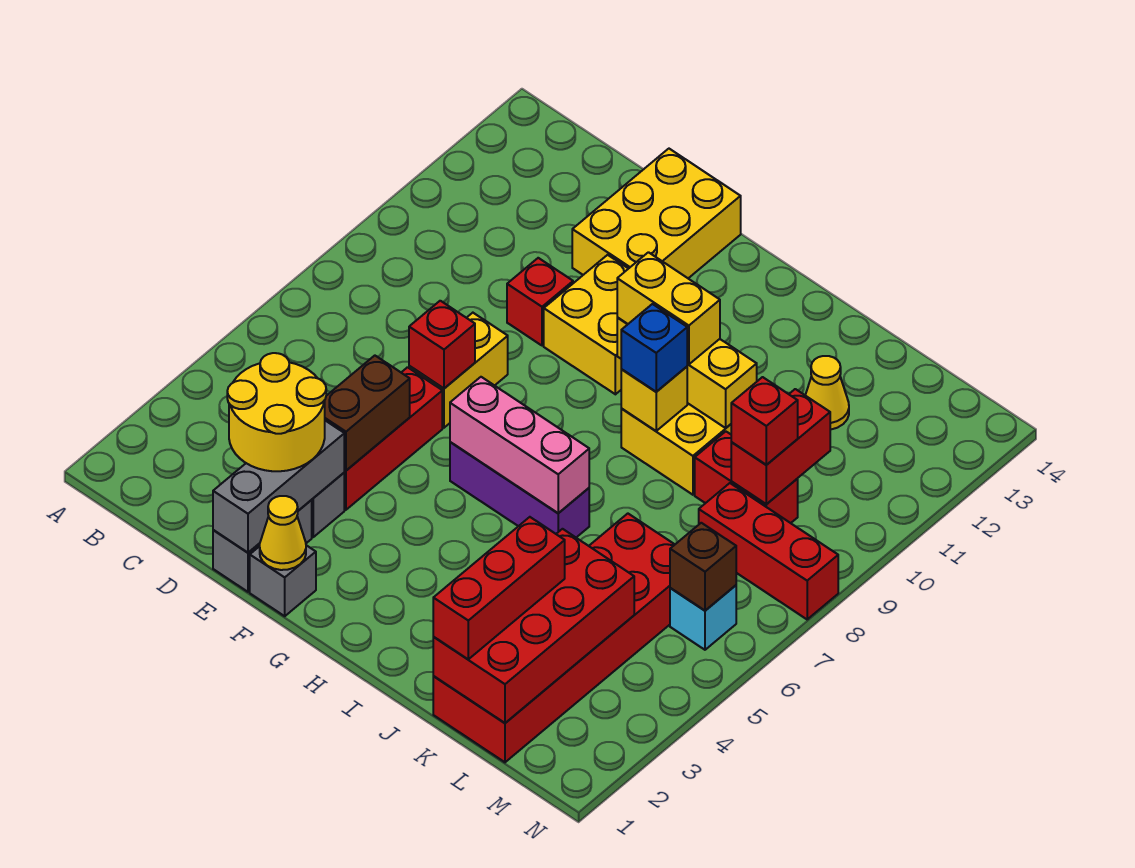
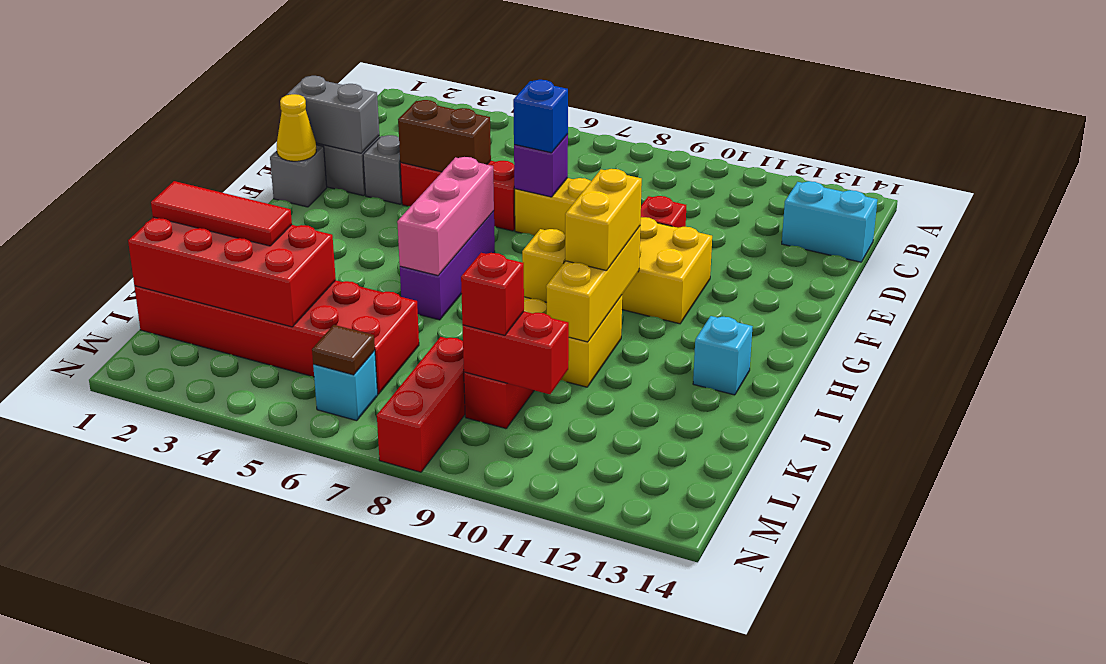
none -> cyan brick C13:C14 level 1
yellow round brick D2:E3 level 3 -> none
grey brick E1:E3 level 2 -> grey brick E1:E2 level 2
red brick E7 level 2 -> purple brick E7 level 2
yellow brick E12:F14 level 1 -> none
blue brick I9 level 3 -> blue brick E7 level 3
none -> cyan brick I13 level 1
red brick K1:K3 level 3 -> red tile K1:K3 level 3
yellow cone K12 level 1 -> none
brown brick M6 level 2 -> brown tile M6 level 2

